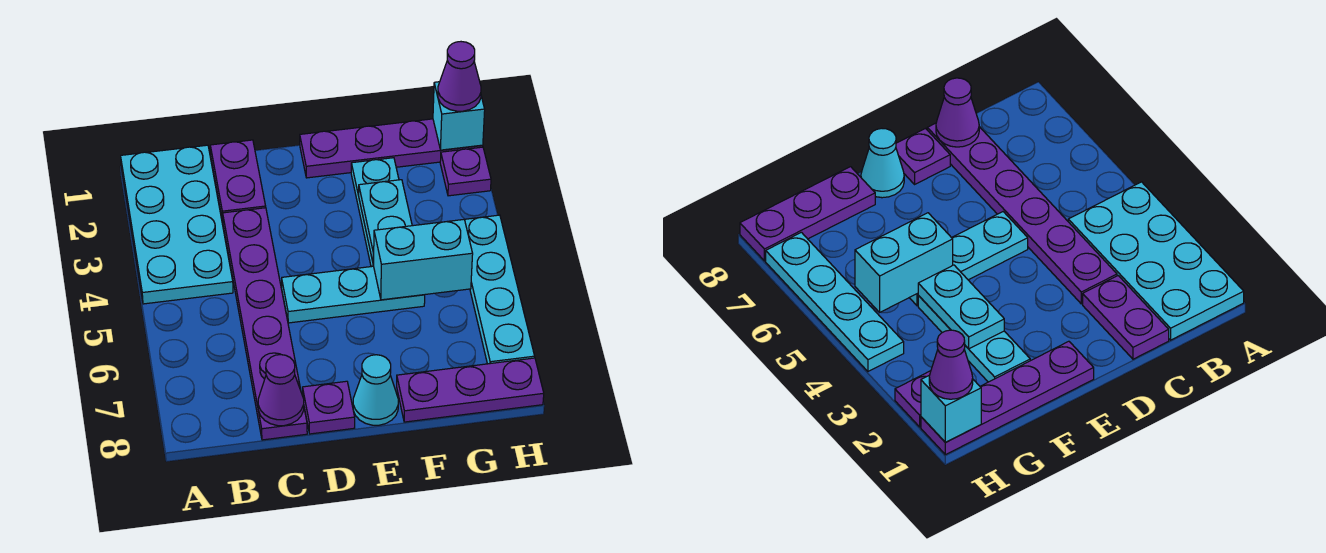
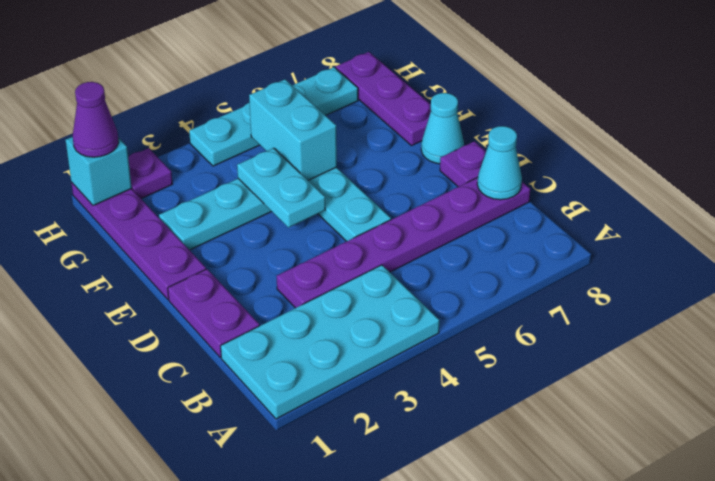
purple plate C1:C2 level 1 -> purple plate C1:D1 level 1
purple cone C8 level 2 -> cyan cone C8 level 2
cyan plate F3:F4 level 2 -> cyan plate E4:F4 level 2

